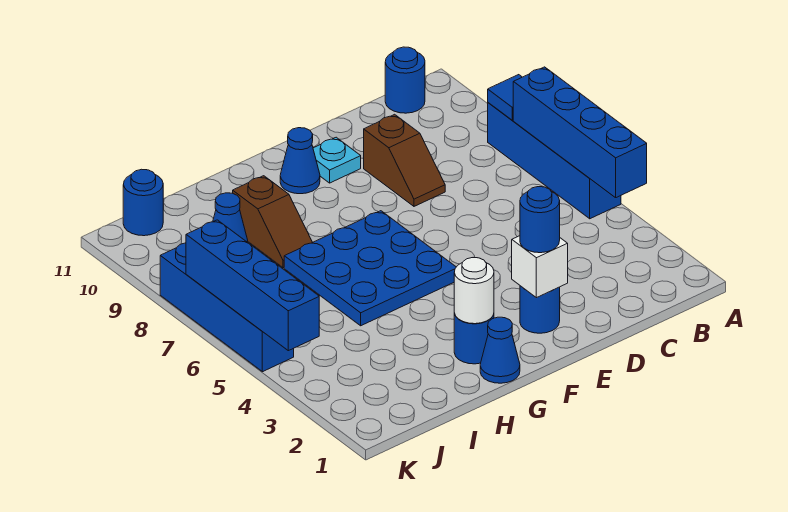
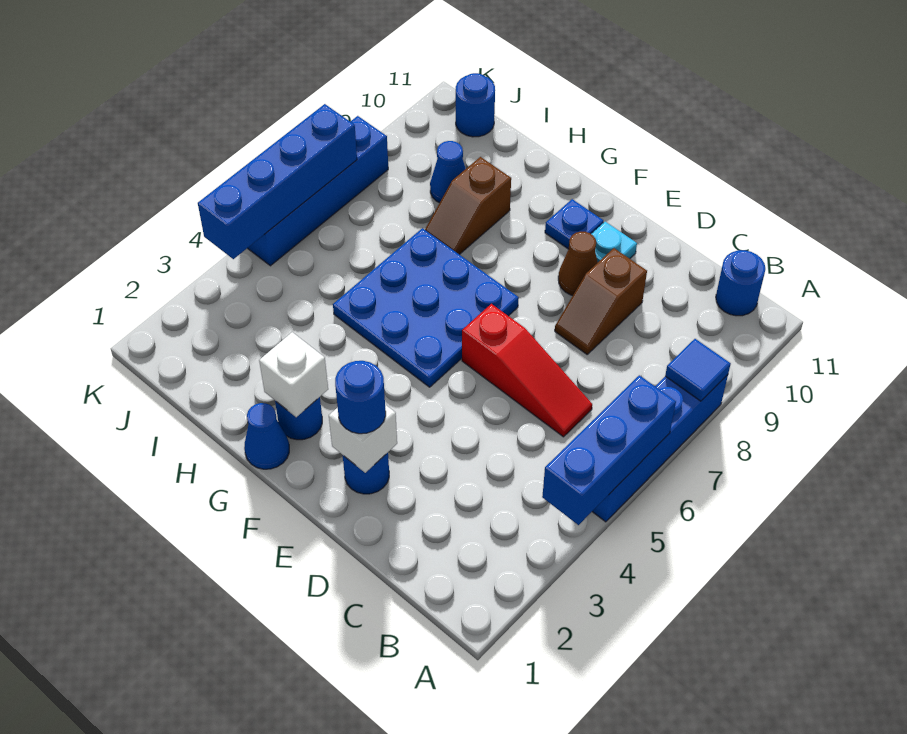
blue brick A4:A7 level 2 -> blue brick A4:A6 level 2
none -> red slope C6:E6 level 1 top E
none -> brown cone E9 level 1
blue cone F10 level 1 -> blue plate F10 level 1
white round brick G2 level 2 -> white brick G2 level 2

